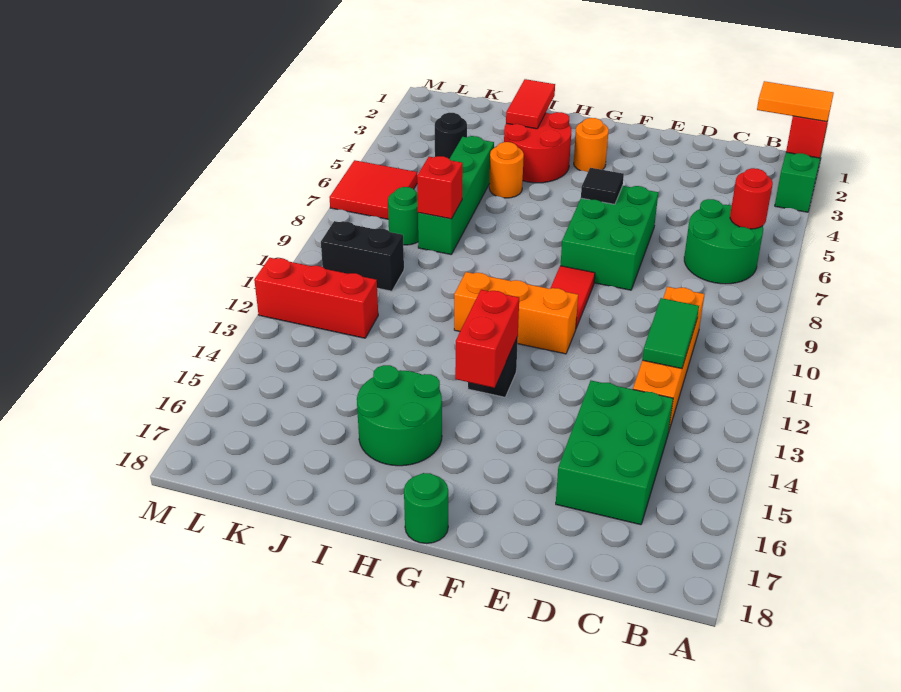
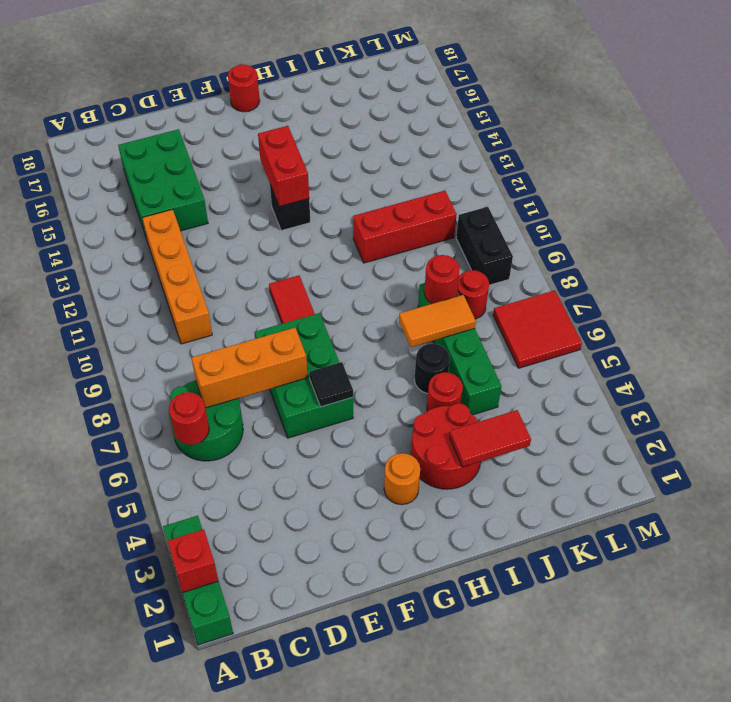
orange tile A2:B2 level 3 -> orange tile I7:J7 level 2
green tile C11:C12 level 2 -> none
orange brick F11:H11 level 1 -> orange brick C7:E7 level 2
green round brick G18 level 1 -> red round brick G18 level 1
green round brick H15:I16 level 1 -> none
red tile I2:I3 level 2 -> red tile I3:J3 level 2
orange round brick I5 level 1 -> red round brick I5 level 1
red brick J8 level 2 -> red round brick J8 level 2
black round brick K4 level 1 -> black round brick I6 level 1
green round brick K8 level 1 -> red round brick K8 level 1
black brick K10:L10 level 1 -> black brick L9:L10 level 1
red brick K12:M12 level 1 -> red brick I11:K11 level 1

